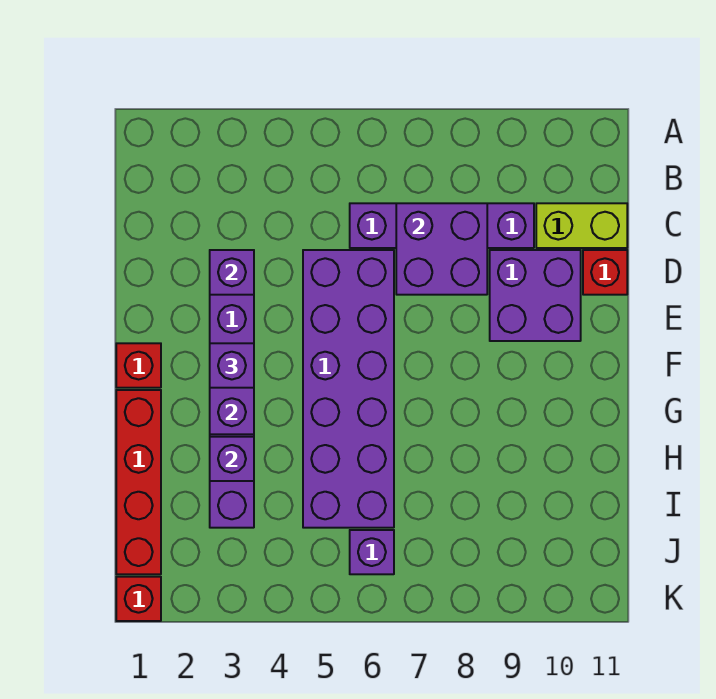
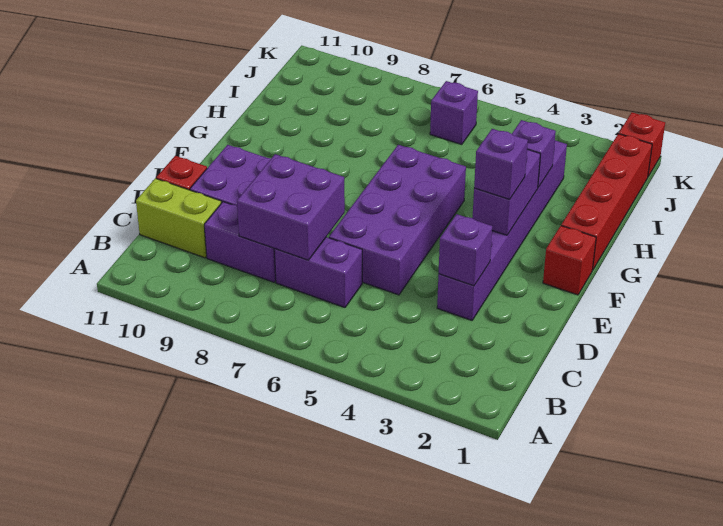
purple brick D5:I6 level 1 -> purple brick D5:G6 level 1

